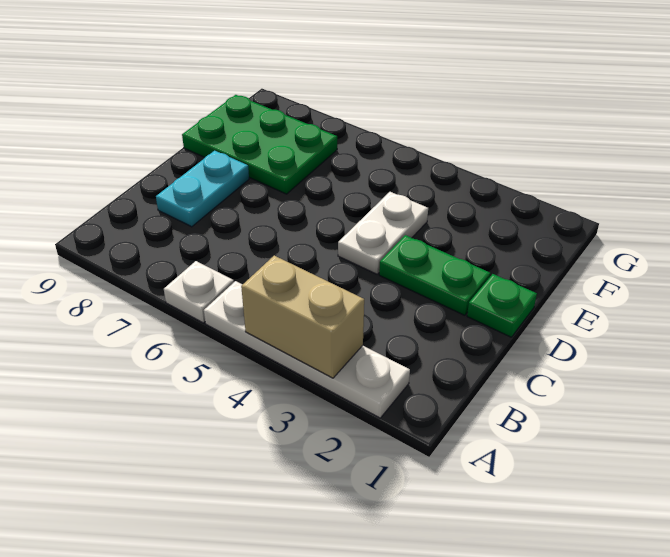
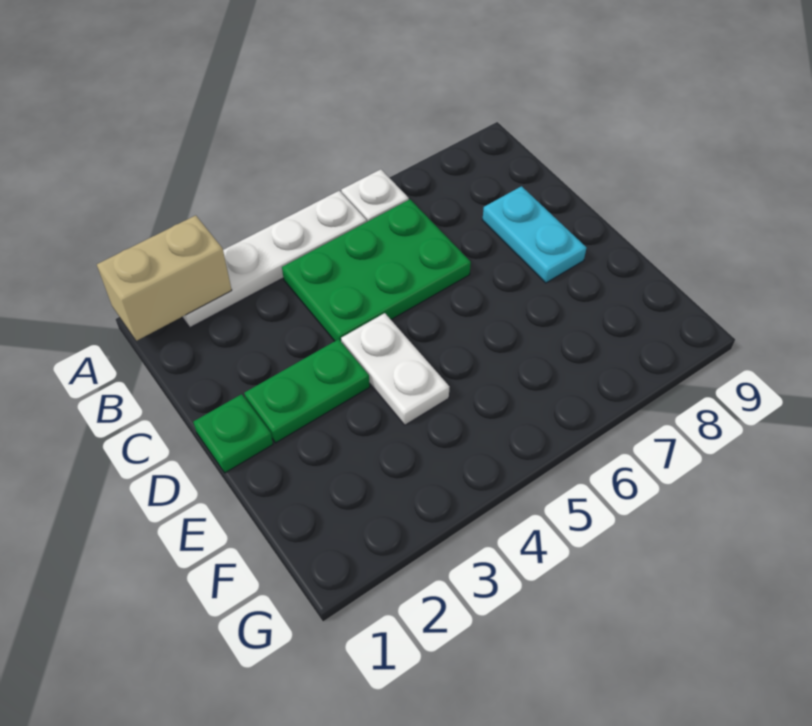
tan brick A3:A4 level 2 -> tan brick A1:A2 level 2
green plate E7:F9 level 1 -> green plate B4:C6 level 1

